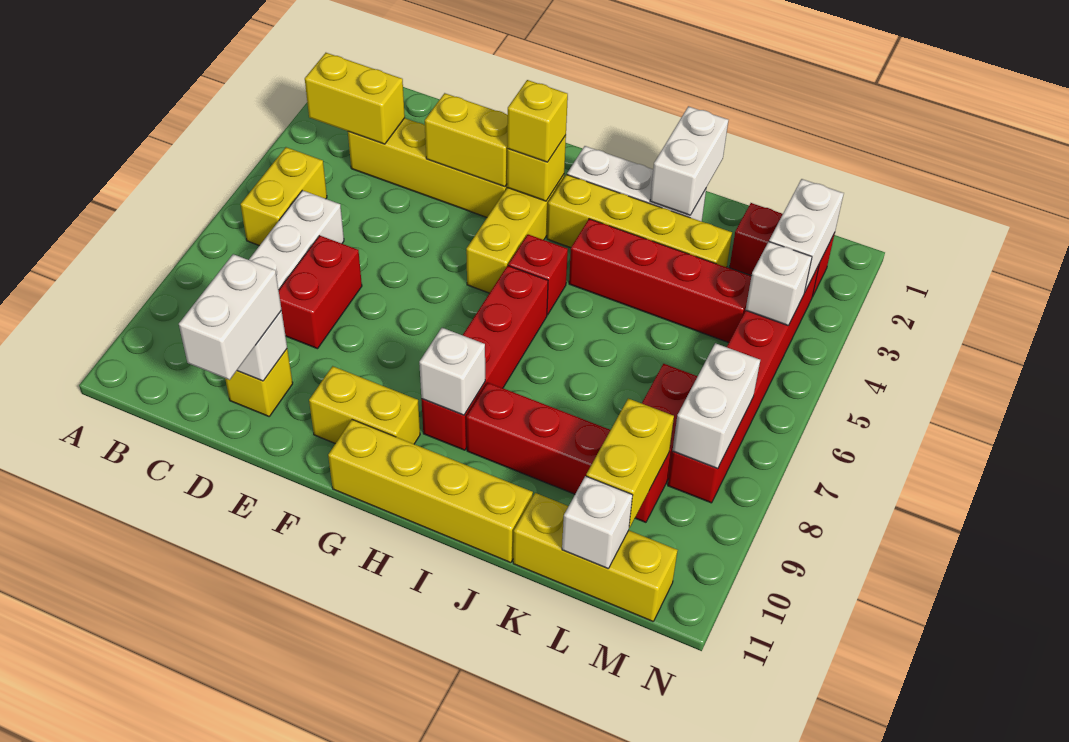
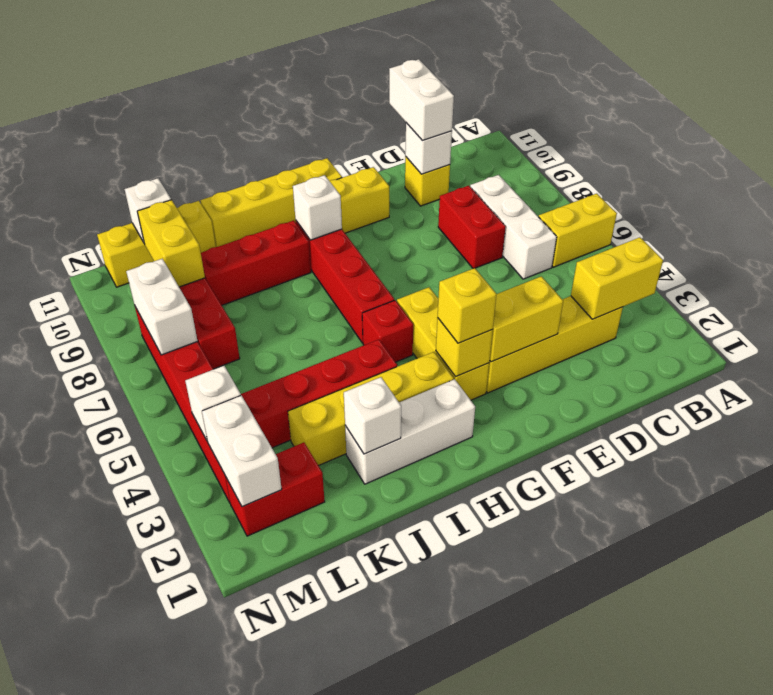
yellow brick B5:B6 level 1 -> yellow brick A6:B6 level 1
white brick J1:J2 level 2 -> white brick J2 level 2

